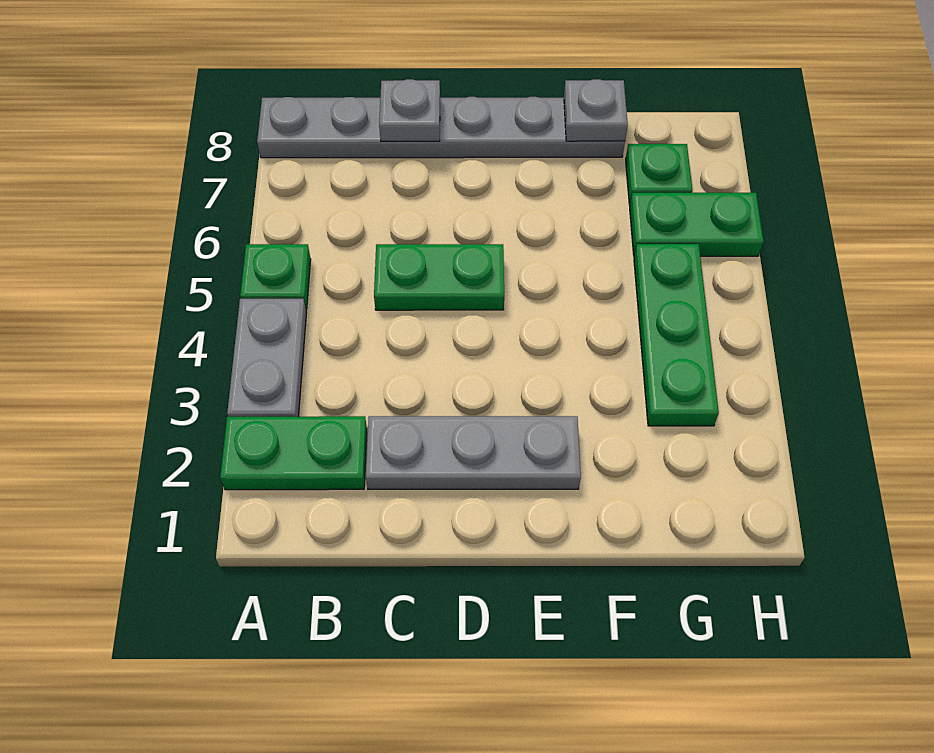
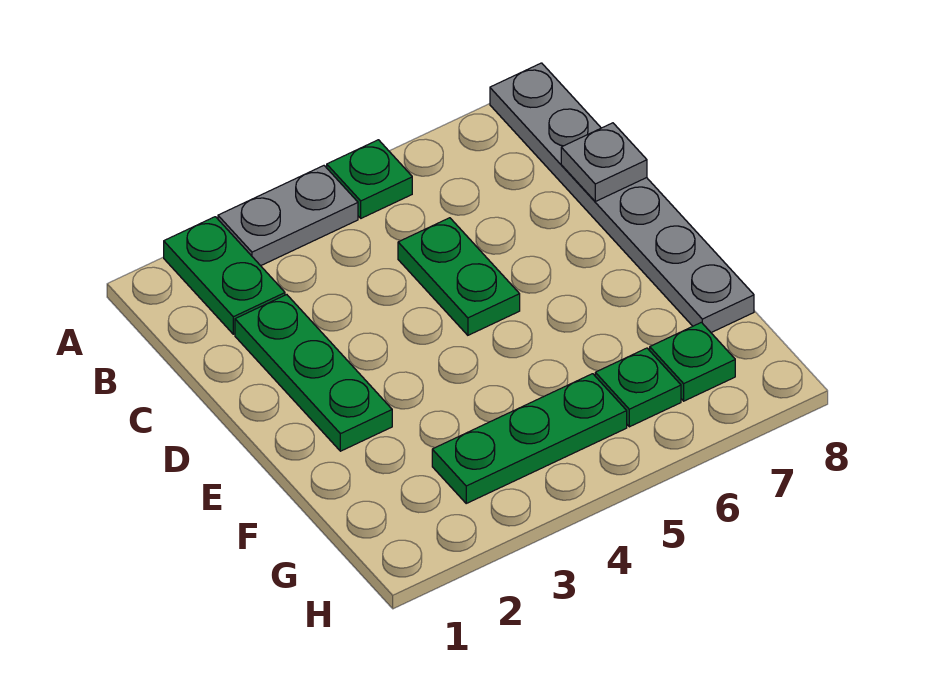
grey plate C2:E2 level 1 -> green plate C2:E2 level 1
grey plate F8 level 2 -> none
green plate G6:H6 level 1 -> green plate G6 level 1

